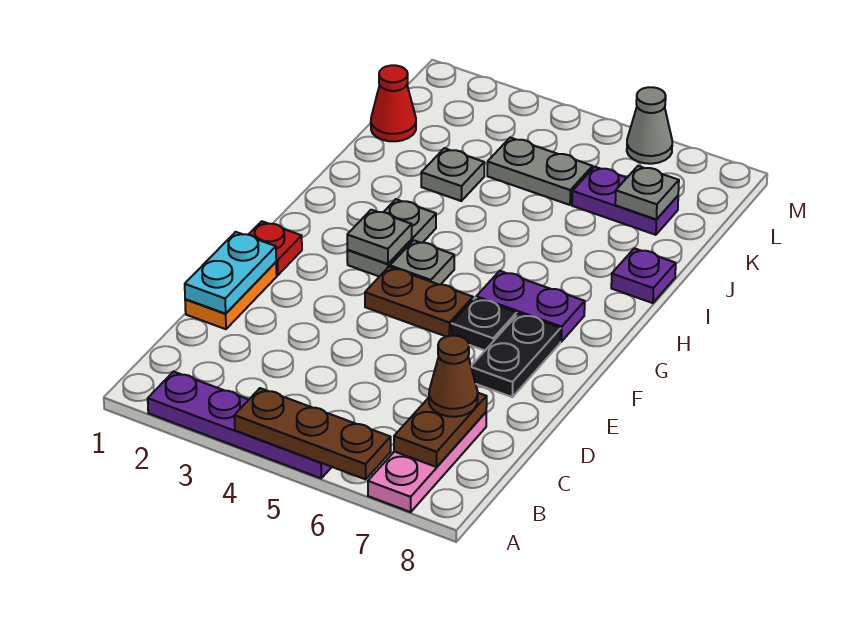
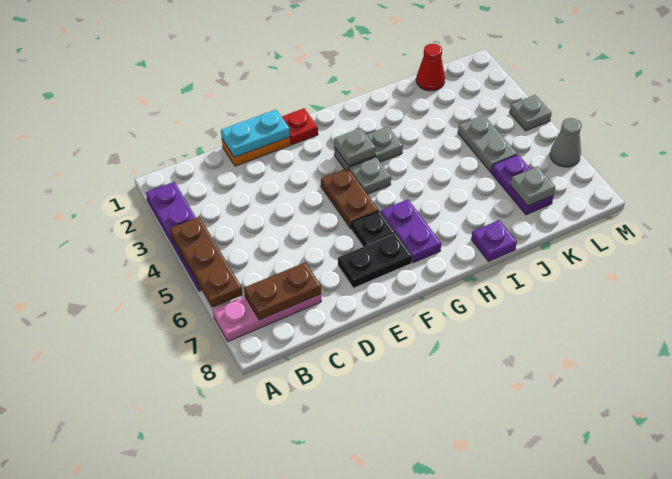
brown cone C7 level 3 -> none
grey plate J3 level 1 -> grey plate M4 level 1

